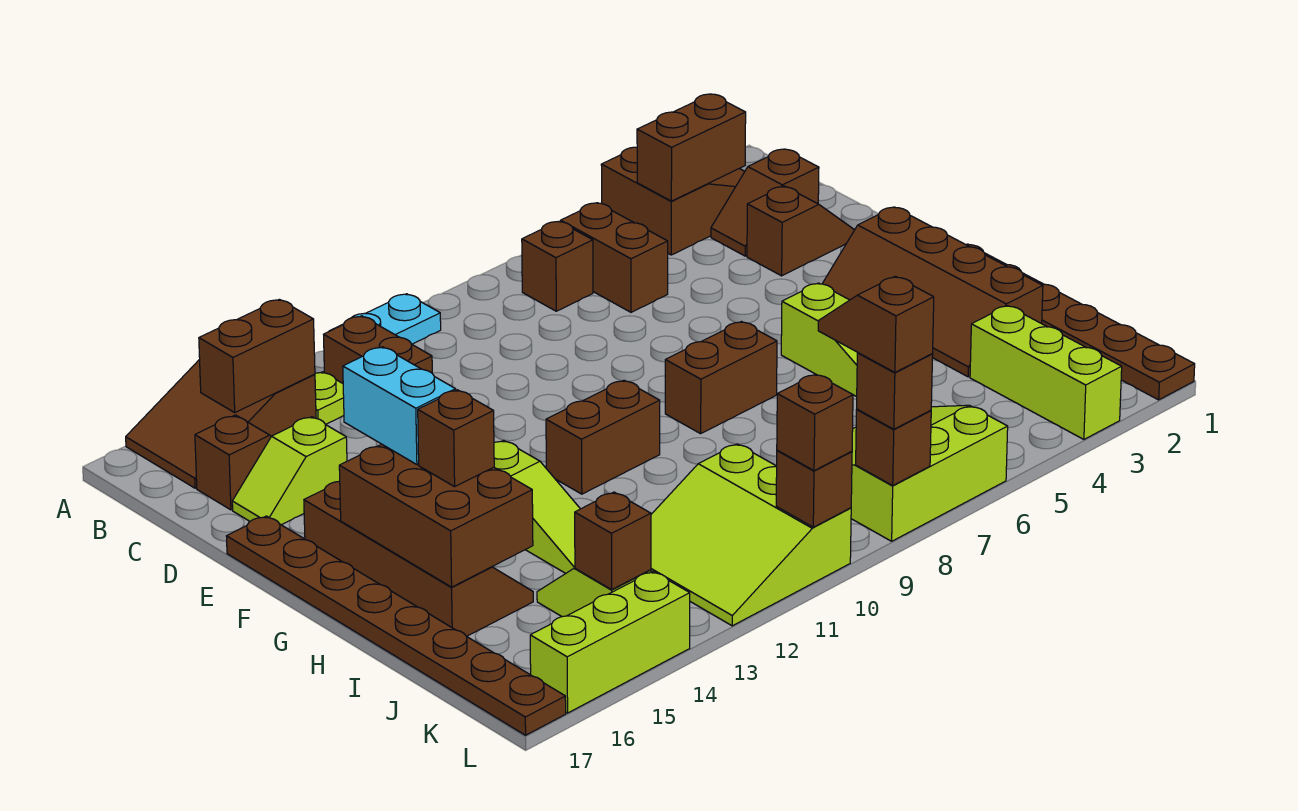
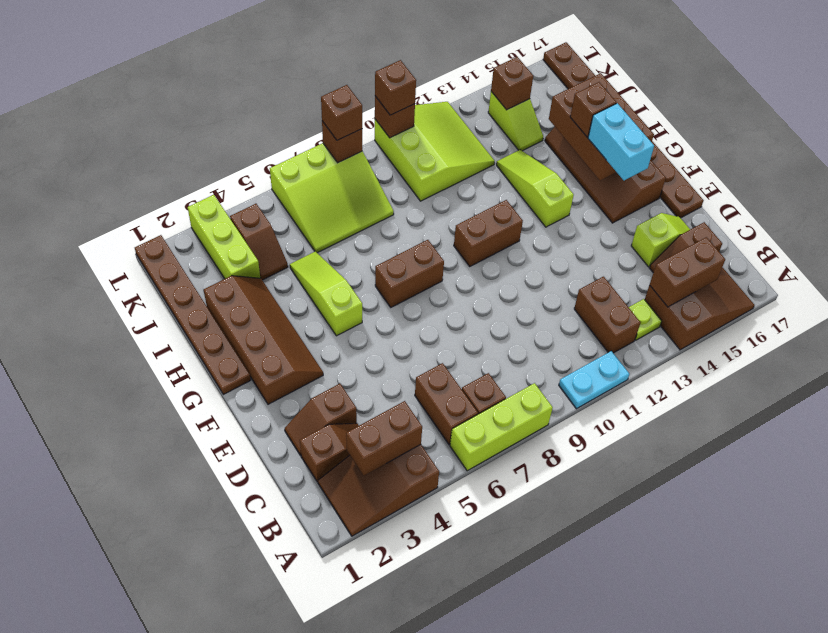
brown slope K8:L8 level 4 top L -> brown slope J4:K4 level 1 top K
lime brick L14:L16 level 1 -> lime brick A6:A8 level 1

